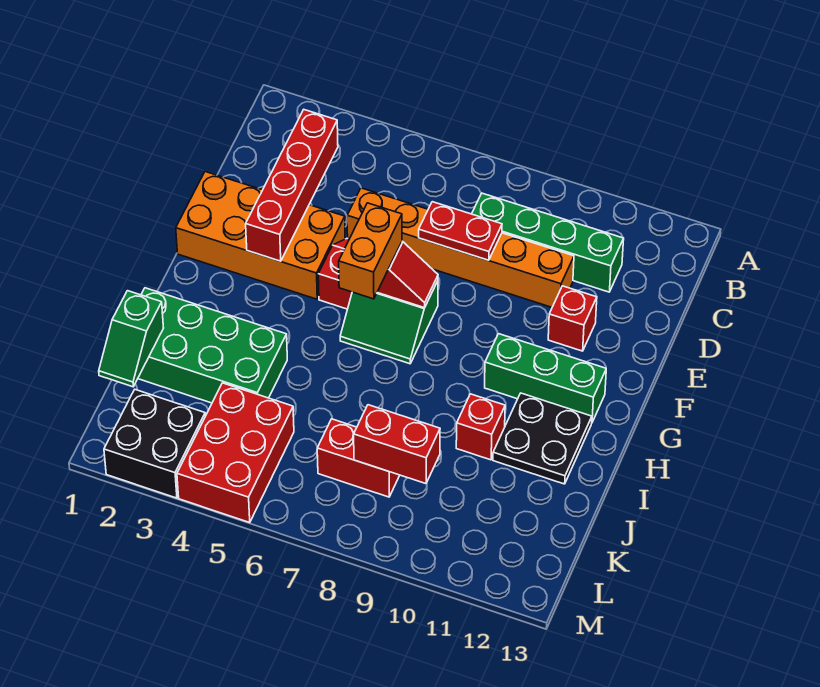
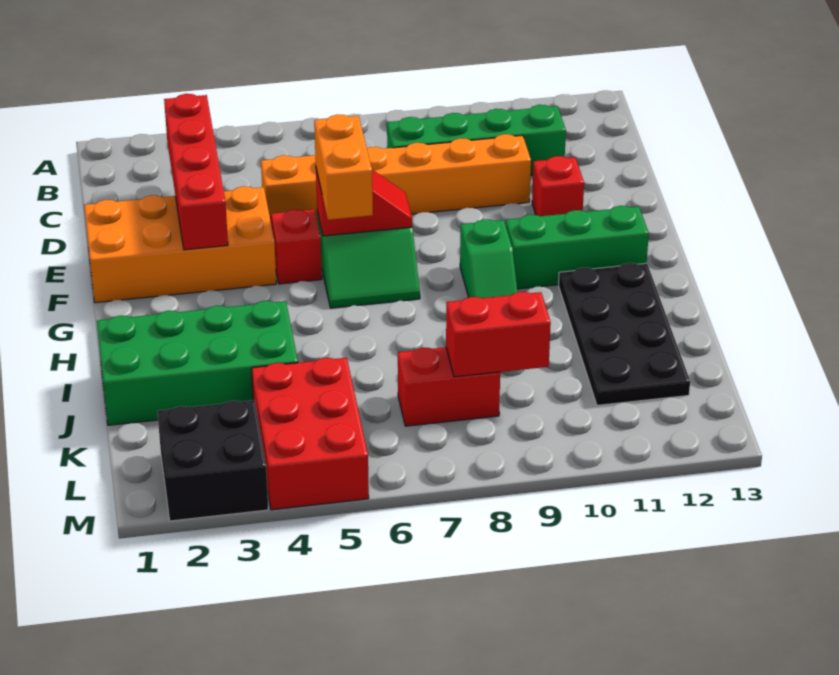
red plate D7:D8 level 2 -> none
black plate H11:I12 level 1 -> black plate H11:K12 level 1
red brick I10 level 1 -> none
green slope J1:K1 level 2 top J -> green slope G9:H9 level 1 top G

